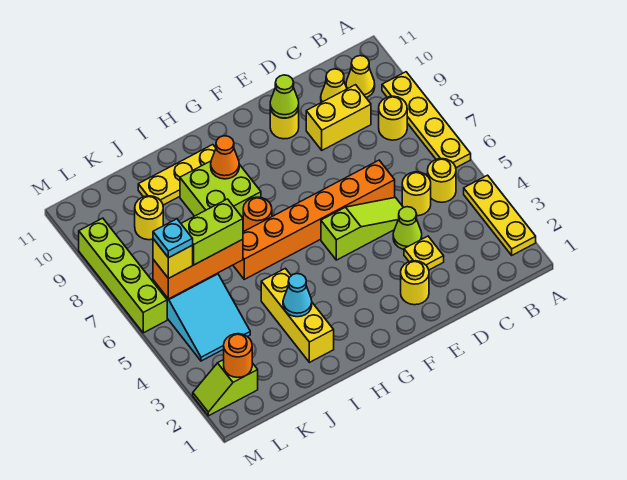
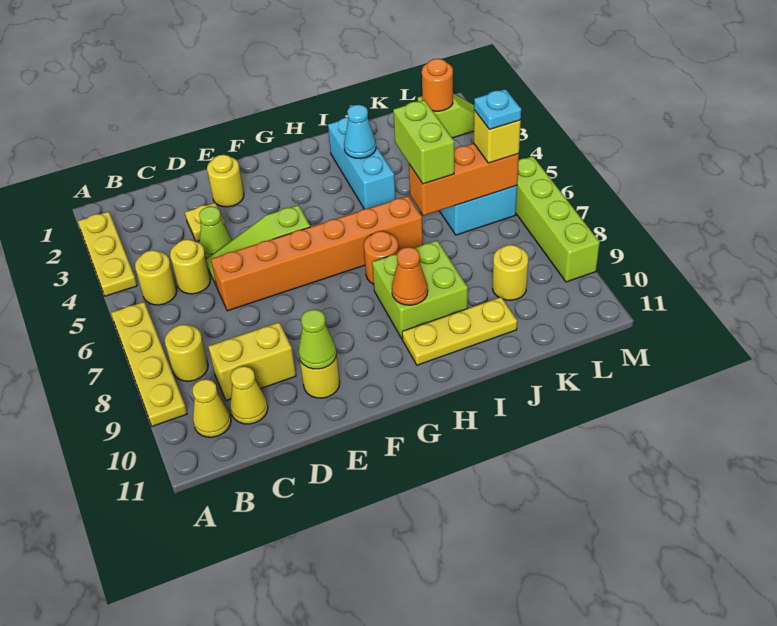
yellow brick I2:I4 level 1 -> cyan brick I2:I4 level 1
lime brick J6:K6 level 3 -> lime brick J5:J6 level 3

